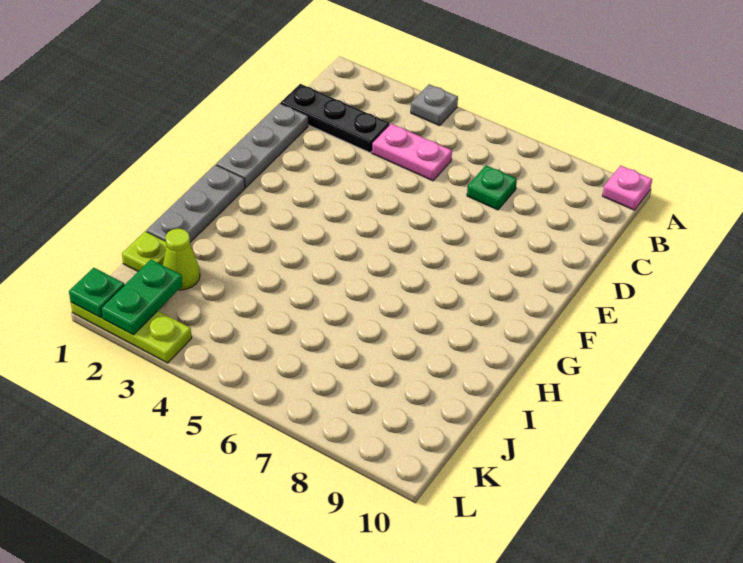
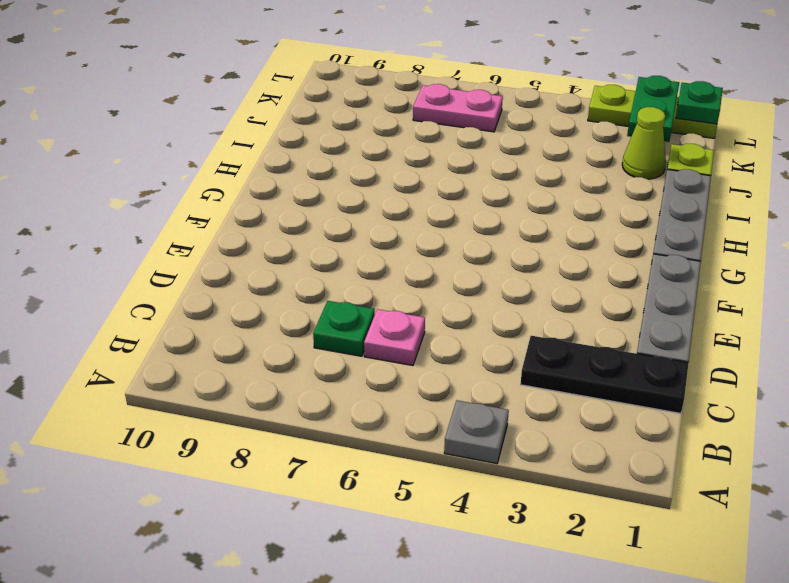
pink plate A10 level 1 -> pink plate C6 level 1
pink plate C4:C5 level 1 -> pink plate K6:K7 level 1

